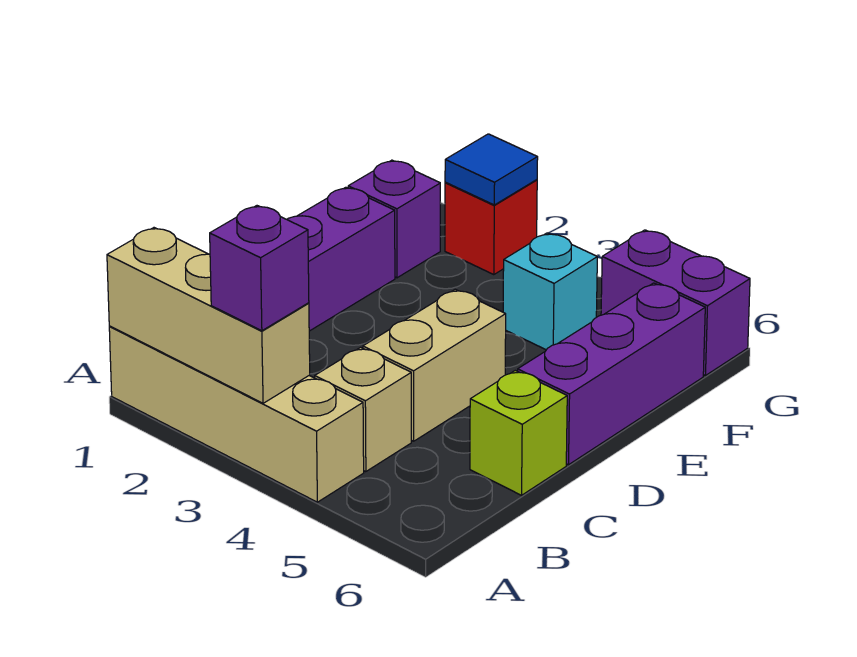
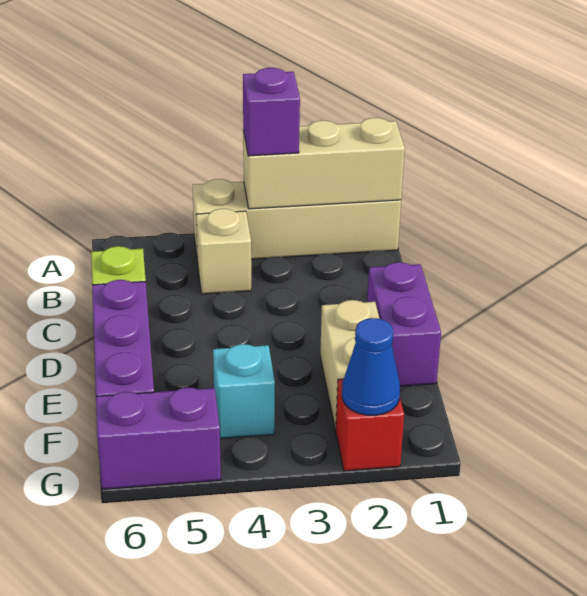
tan brick C4:D4 level 1 -> tan brick E2:F2 level 1
purple brick F1 level 1 -> none
blue tile G2 level 2 -> blue cone G2 level 2

